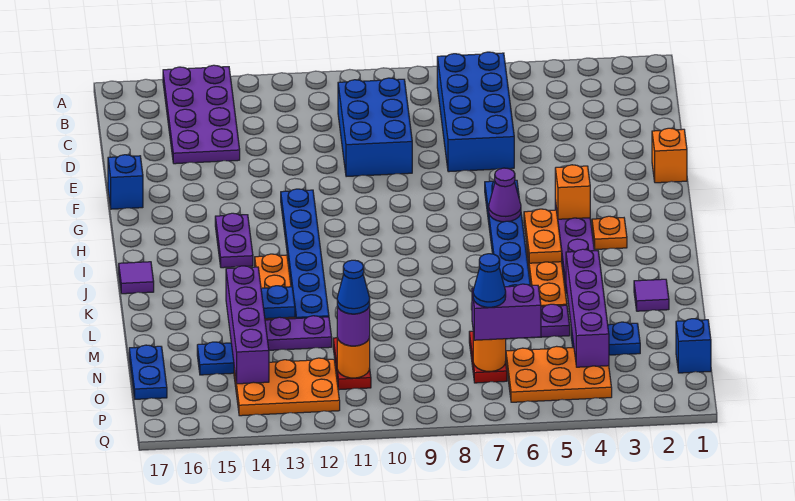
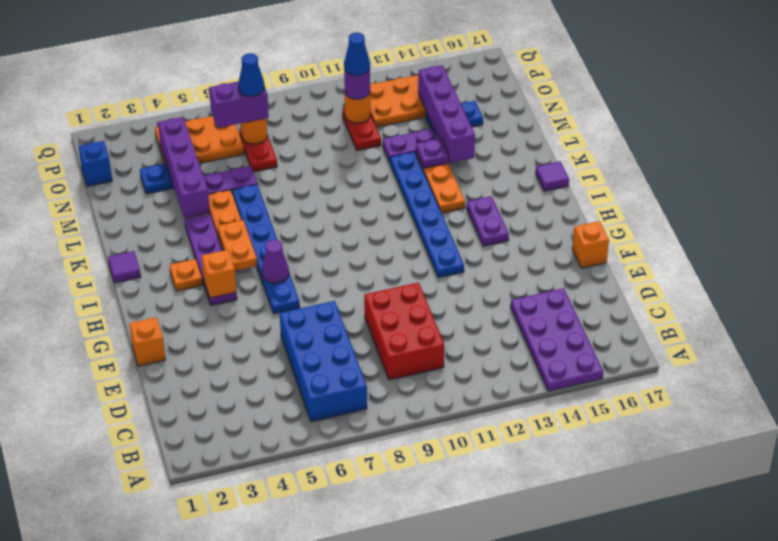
blue brick C9:E10 level 1 -> red brick C9:E10 level 1
blue brick F17 level 1 -> orange brick F17 level 1
purple tile L2 level 1 -> purple tile J1 level 1
blue plate L13 level 2 -> purple plate L13 level 2
blue plate N17:O17 level 1 -> none

